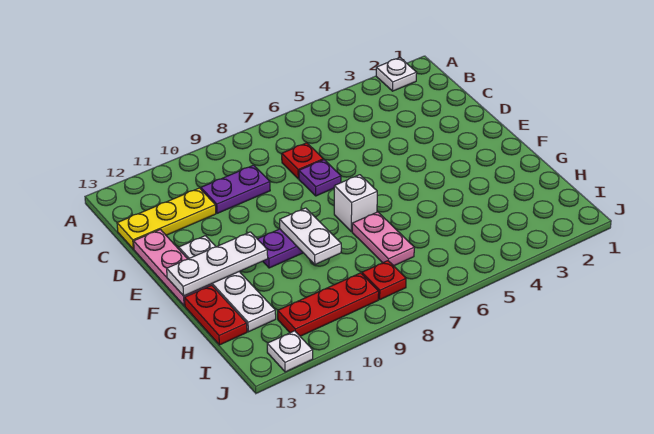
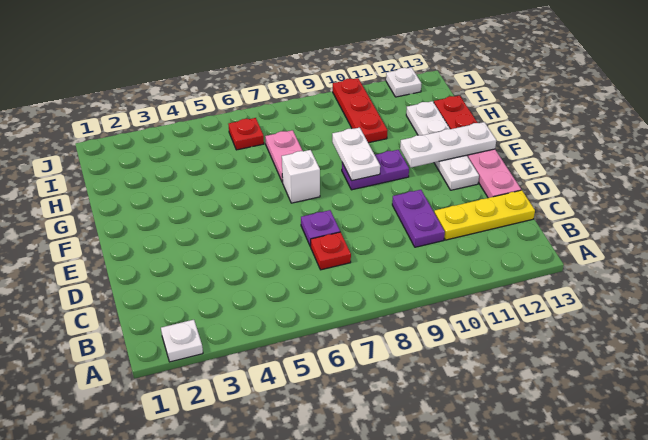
purple plate C9:C10 level 1 -> purple plate C10:D10 level 1
red plate I8 level 1 -> red plate I6 level 1
red plate I9:I11 level 1 -> red plate H10:J10 level 1

